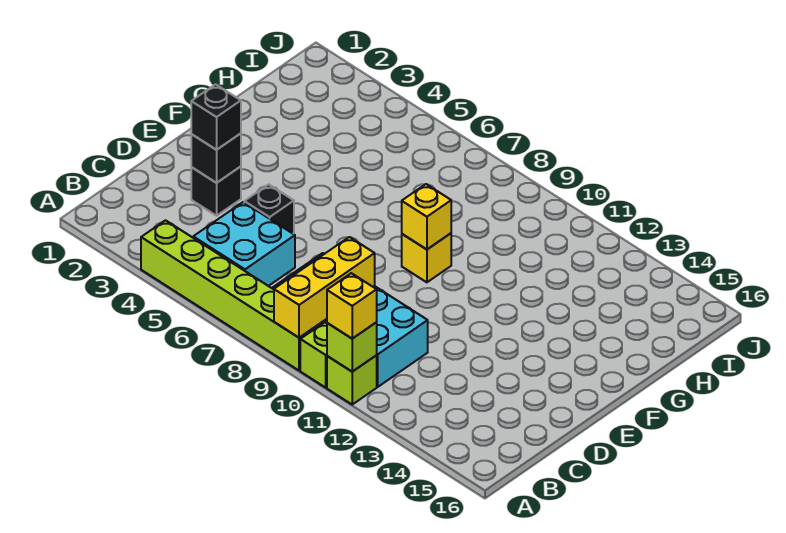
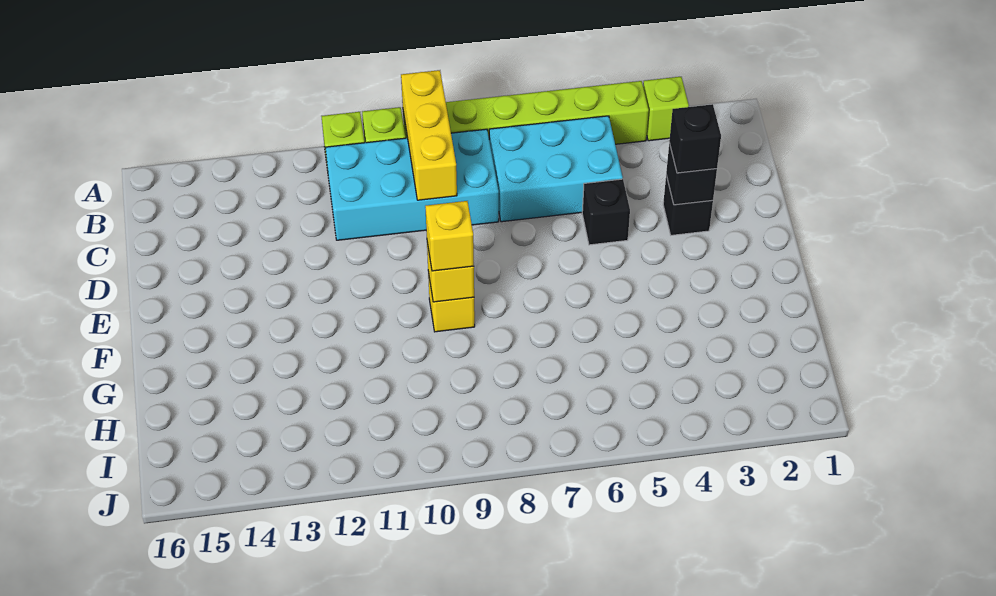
lime brick A11 level 2 -> lime brick A3 level 1
yellow brick A11 level 3 -> yellow brick F9 level 3
cyan brick B5:C6 level 1 -> cyan brick B5:C7 level 1

